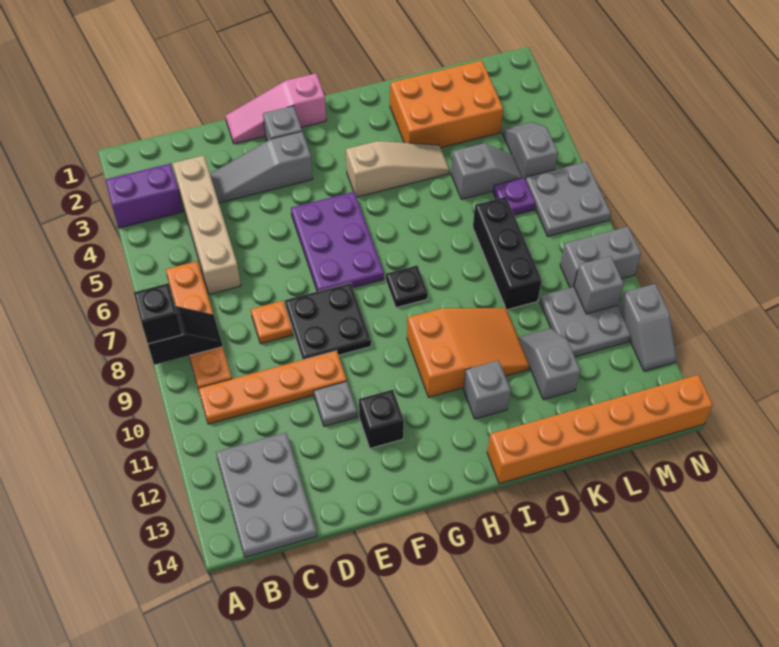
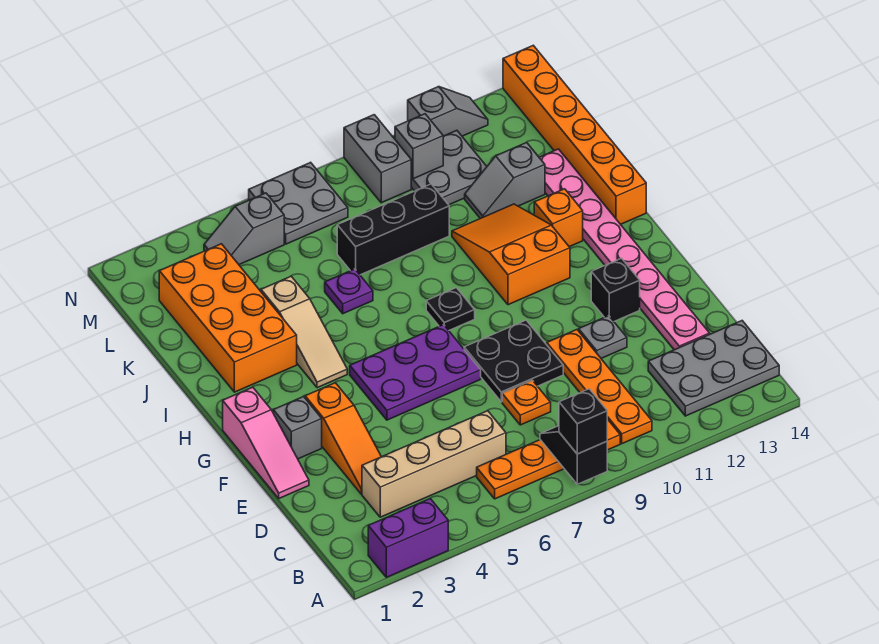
purple brick A3:B3 level 1 -> purple brick A2:A3 level 1
grey slope D3:F3 level 1 top F -> orange slope D3:F3 level 1 top F
none -> pink plate D13:K13 level 1
tan slope H4:J4 level 1 top H -> tan slope H4:J4 level 1 top J
grey brick I12 level 1 -> orange brick I12 level 1
orange brick J2:L3 level 1 -> orange brick I2:L3 level 1
grey slope K5:L5 level 1 top K -> none
purple plate L6 level 1 -> purple plate J6 level 1

